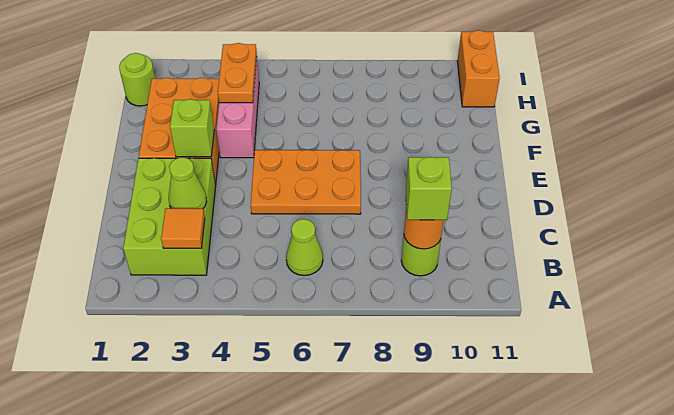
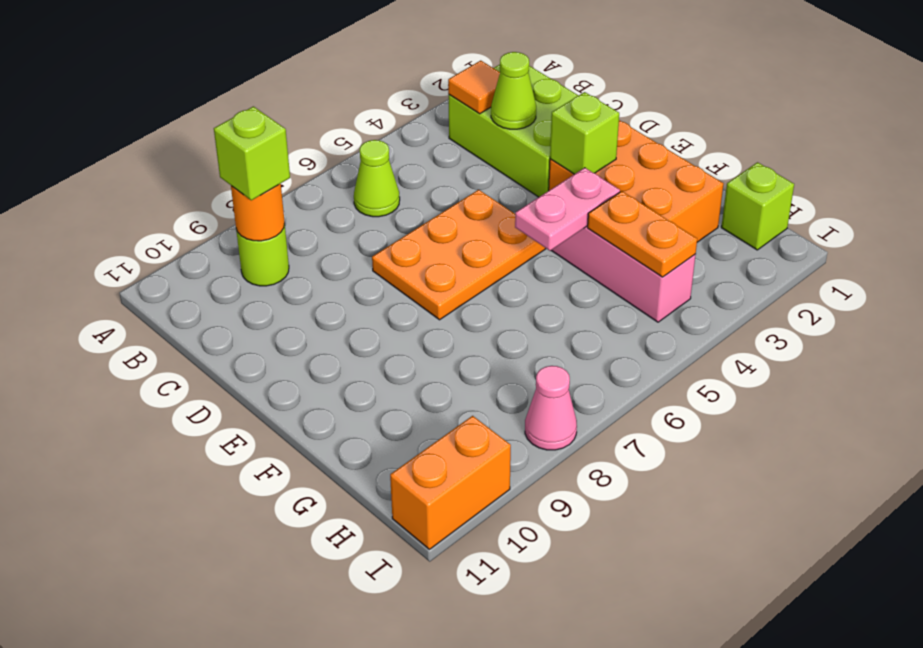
none -> pink plate F4:F5 level 2
lime round brick H1 level 1 -> lime brick H1 level 1
orange brick H11:I11 level 1 -> orange brick I10:I11 level 1
none -> pink cone I8 level 1

